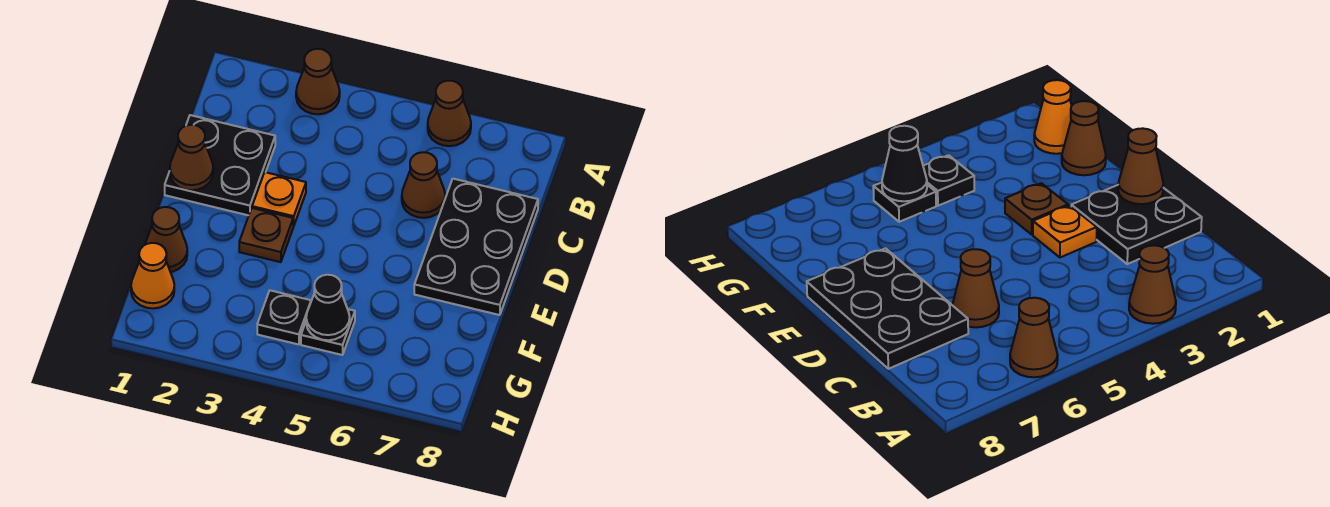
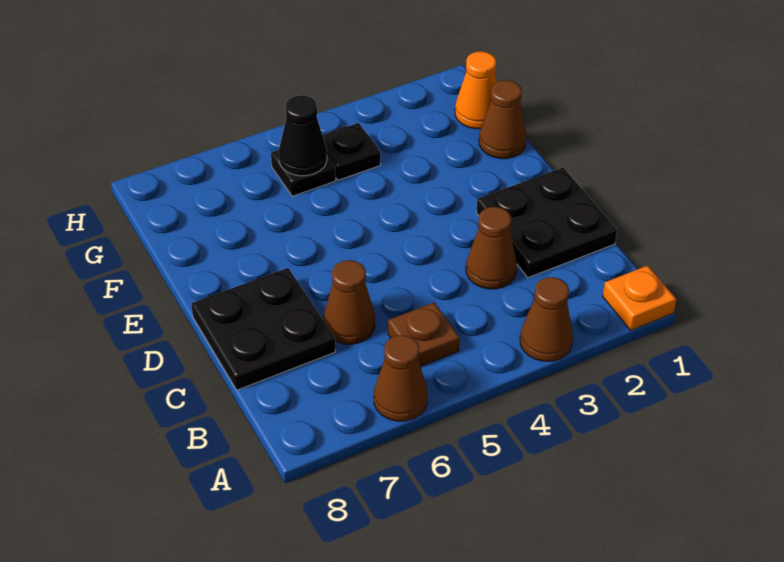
black plate C7:E8 level 1 -> black plate C7:D8 level 1
brown cone D1 level 2 -> brown cone C3 level 1
orange plate D3 level 1 -> orange plate A1 level 1
brown plate E3 level 1 -> brown plate B5 level 1

